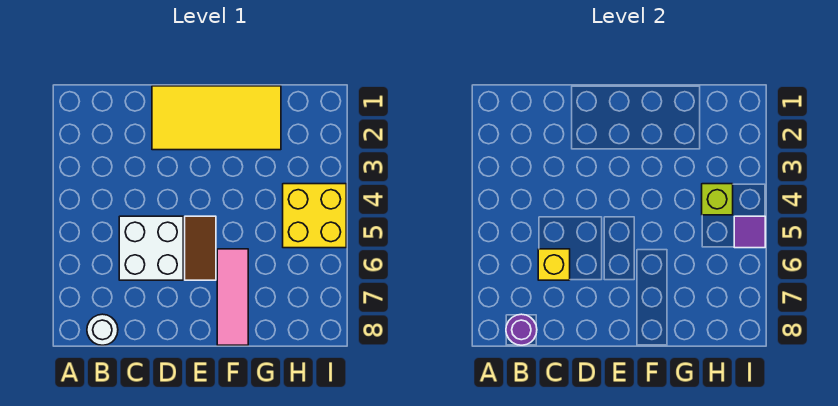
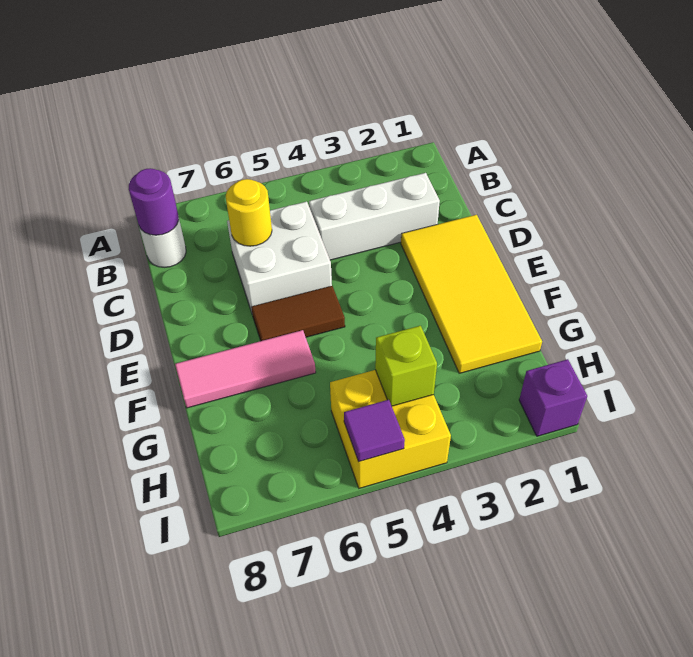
none -> white brick C2:C4 level 1
yellow brick C6 level 2 -> yellow round brick C6 level 2
none -> purple brick I1 level 1

